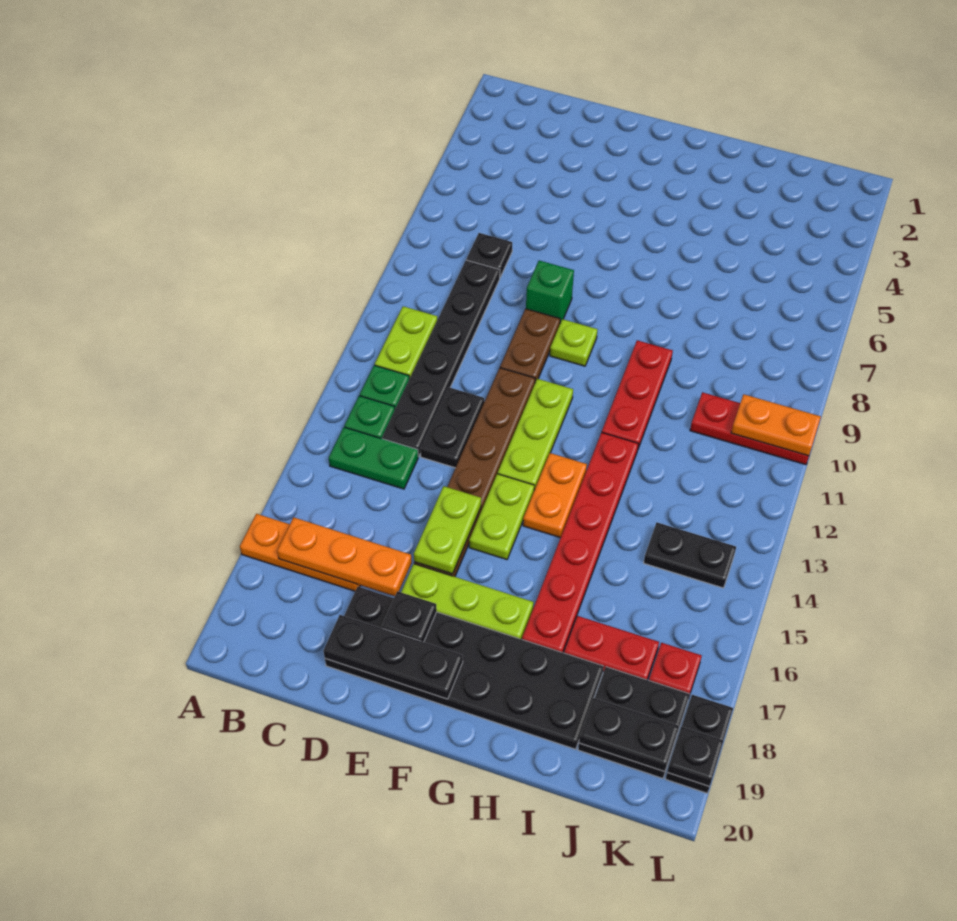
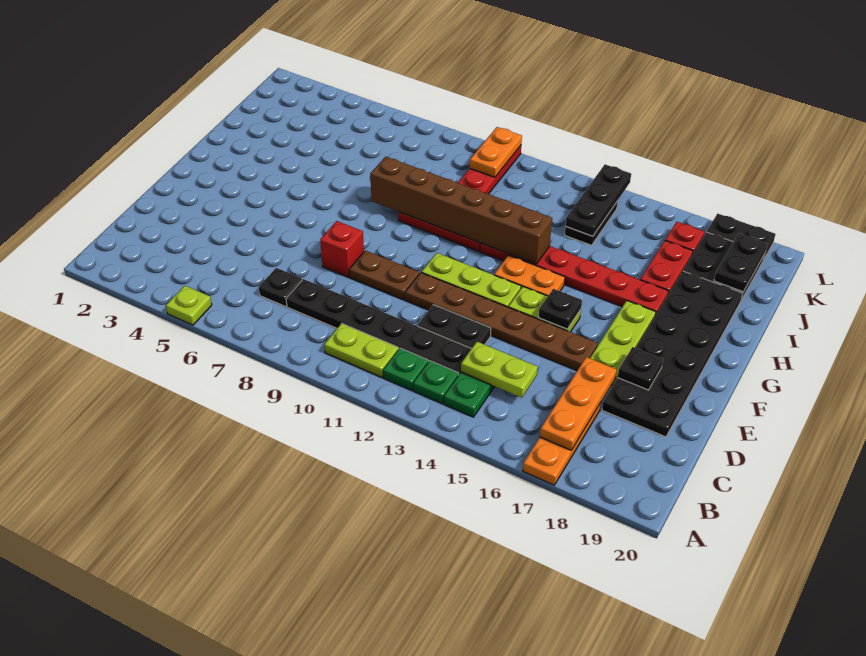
black plate D19:F19 level 2 -> black plate J14:L14 level 2
green brick E8 level 1 -> red brick E8 level 1
lime plate E15:E16 level 2 -> lime plate C14:C15 level 2
lime plate F9 level 1 -> lime plate A5 level 1
none -> brown brick H8:H13 level 2
black plate L19 level 2 -> black plate F15 level 2

